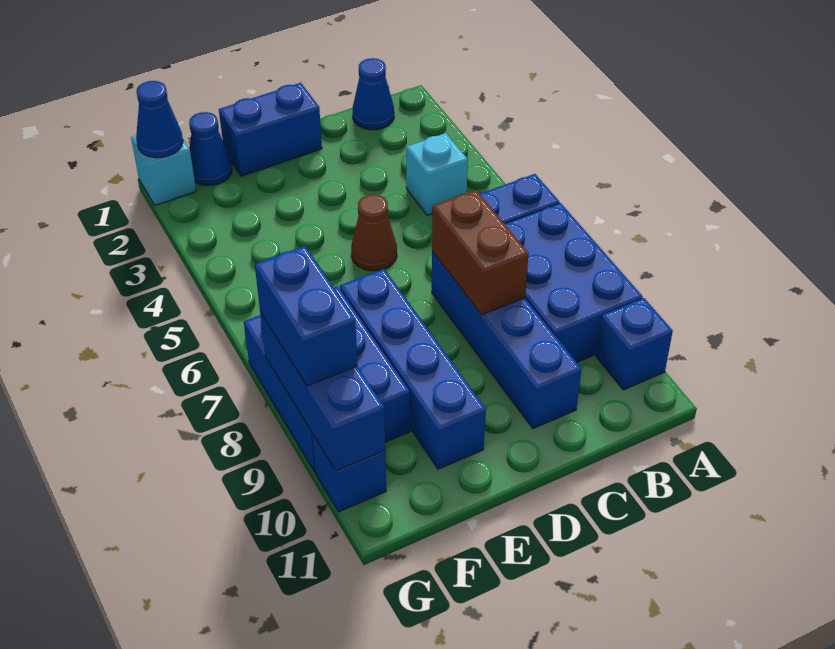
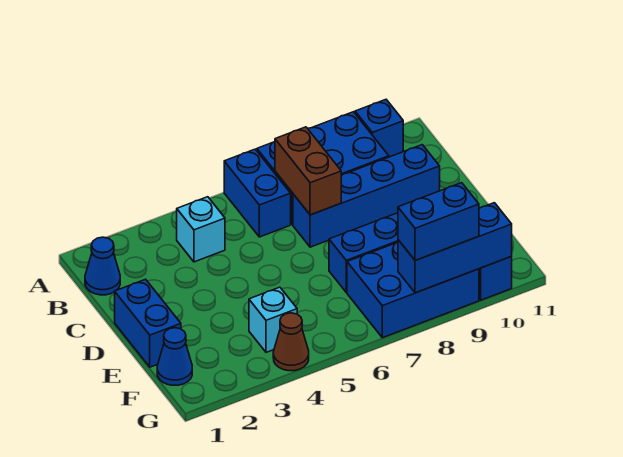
brown brick C7:C8 level 2 -> brown brick B7:C7 level 2
brown cone D5 level 1 -> brown cone G4 level 1
cyan brick G1 level 1 -> cyan brick F4 level 1
blue cone G1 level 2 -> none

